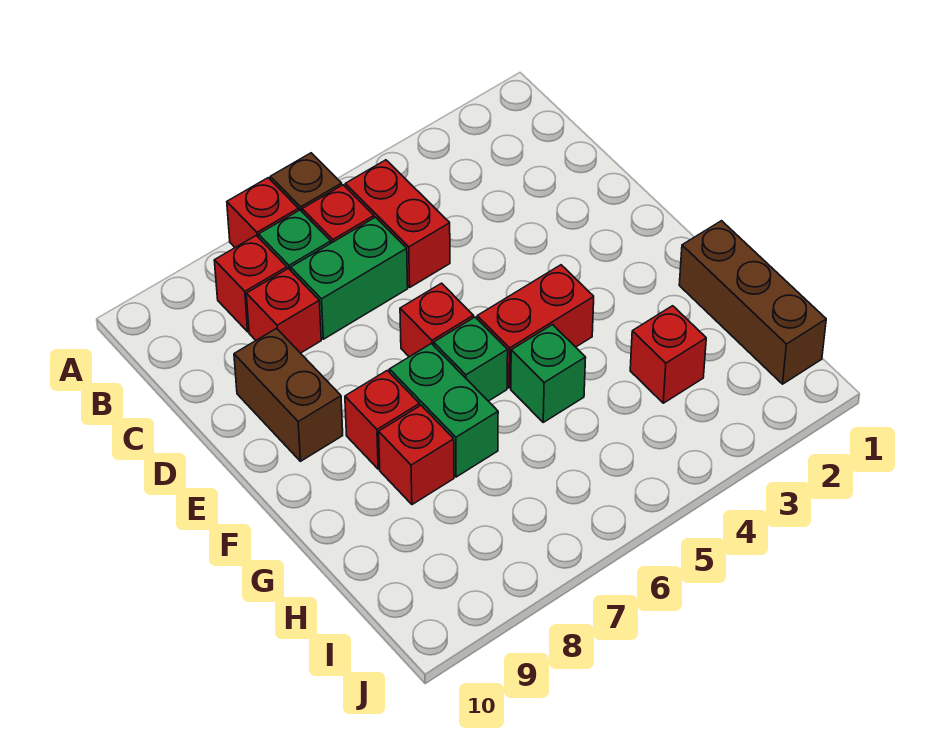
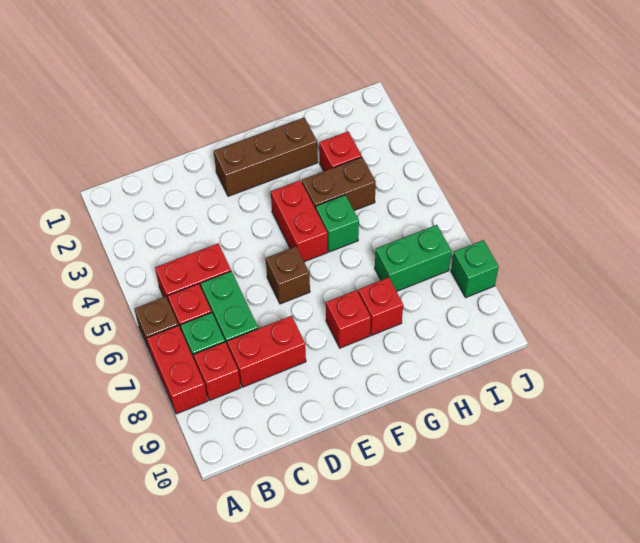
red brick A7 level 1 -> red brick A7:A8 level 1
red brick C8 level 1 -> red brick C8:D8 level 1
brown brick D9:E9 level 1 -> brown brick G4:H4 level 1
red brick E6 level 1 -> brown brick E6 level 1
green brick F6 level 1 -> green brick J8 level 1
green brick F7:G7 level 1 -> green brick H7:I7 level 1
brown brick G1:I1 level 1 -> brown brick E2:G2 level 1

